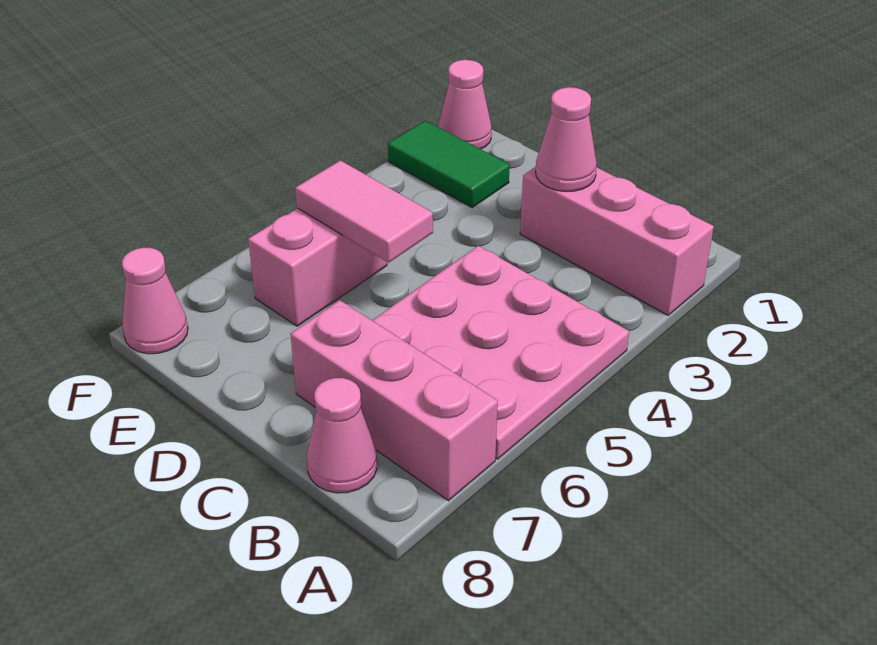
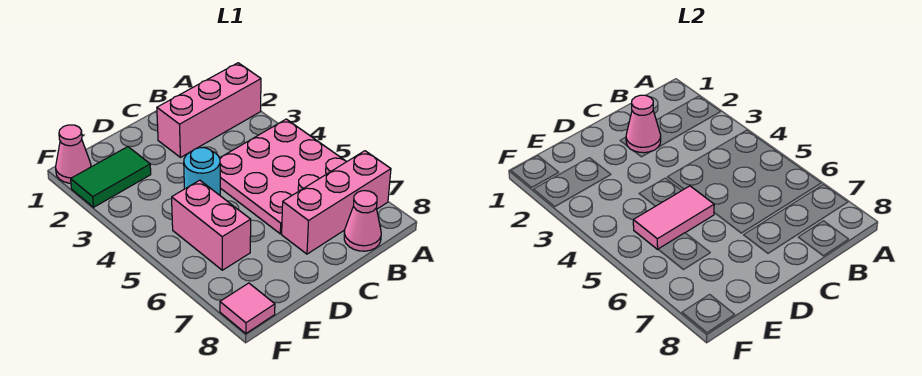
none -> cyan round brick D4 level 1
pink cone F8 level 1 -> pink tile F8 level 1

